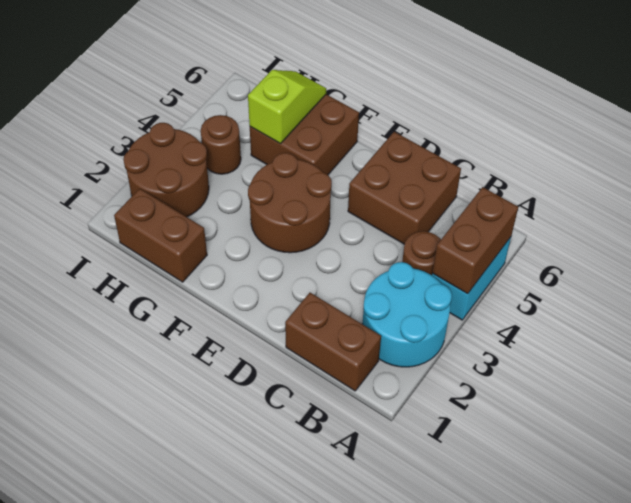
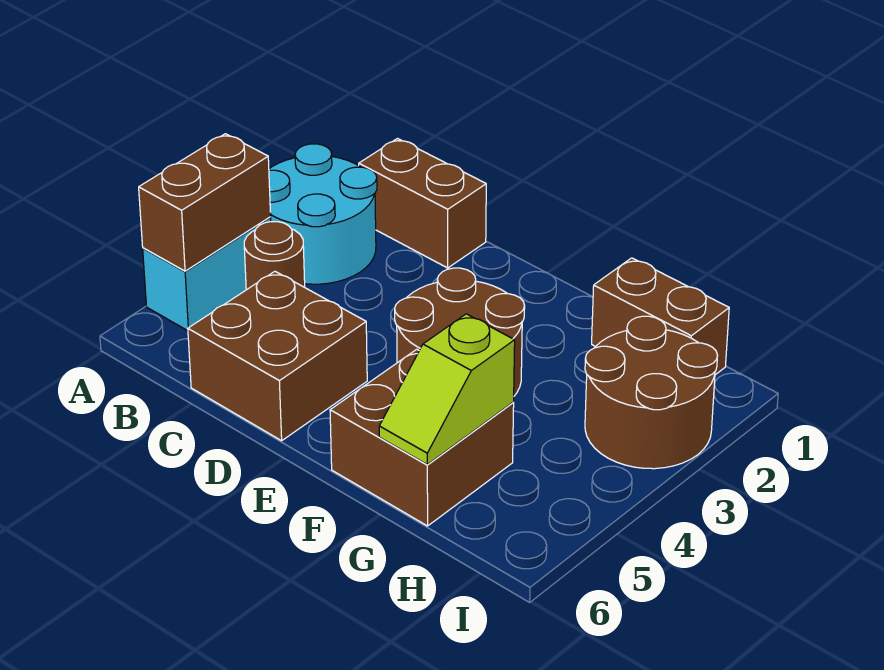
brown round brick H4 level 1 -> none

